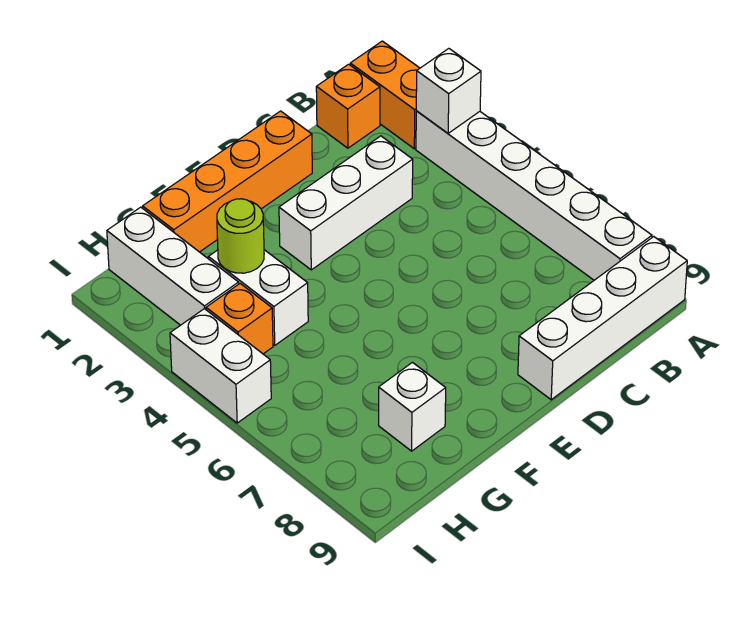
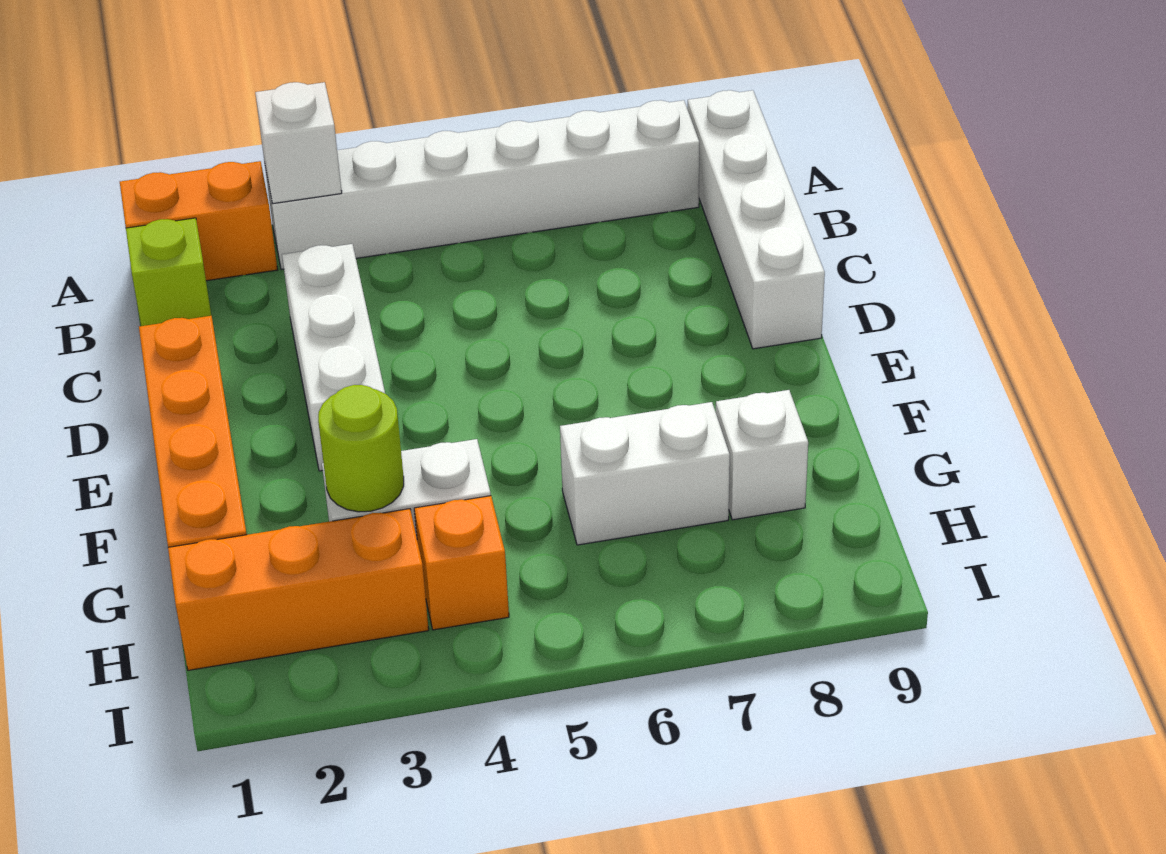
orange brick B1 level 1 -> lime brick B1 level 1
white brick H1:H3 level 1 -> orange brick H1:H3 level 1
white brick I4:I5 level 1 -> white brick G6:G7 level 1

